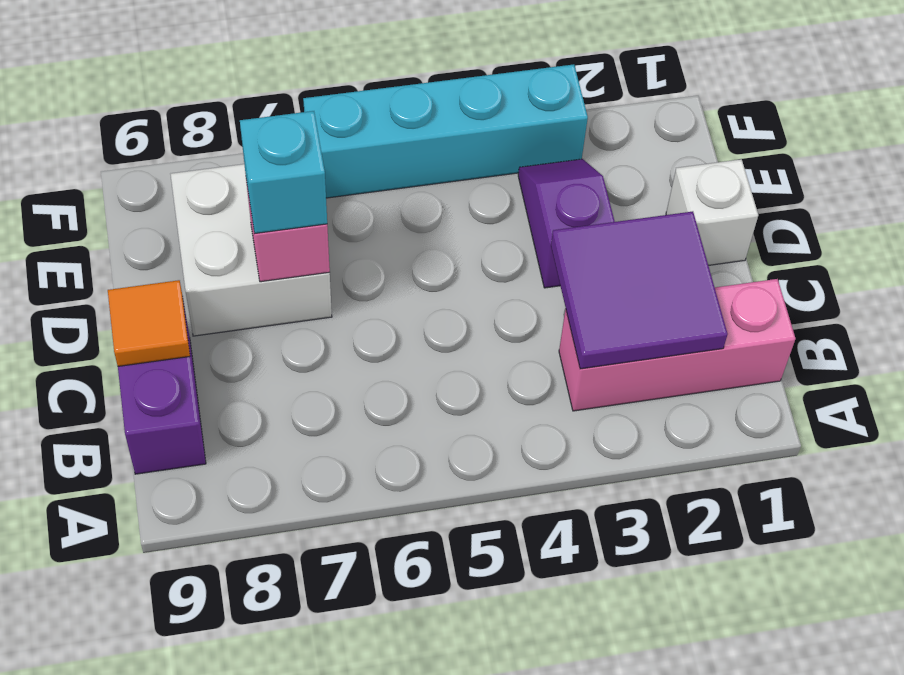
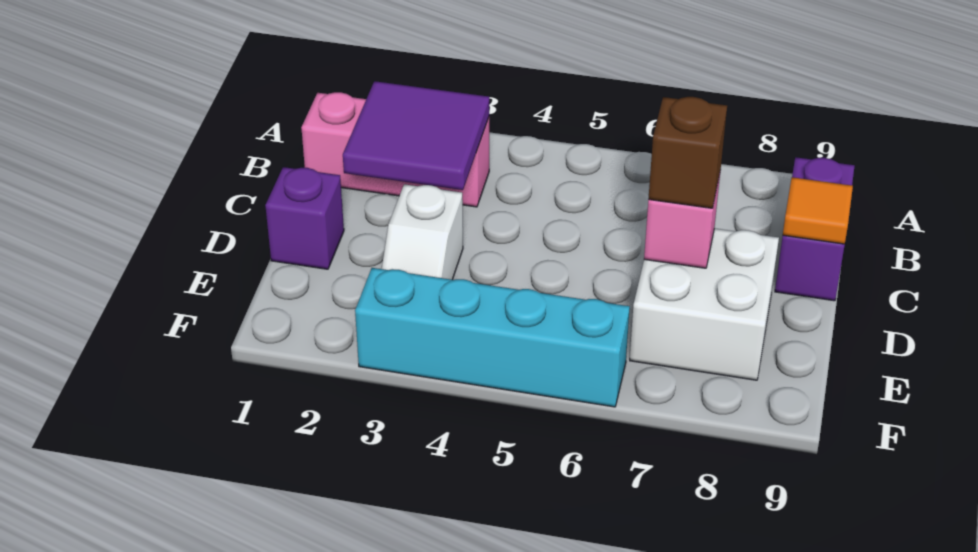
white brick D1 level 1 -> purple brick D1 level 1
purple slope D3:E3 level 1 top D -> white slope D3:E3 level 1 top D
cyan brick D7 level 3 -> brown brick D7 level 3

